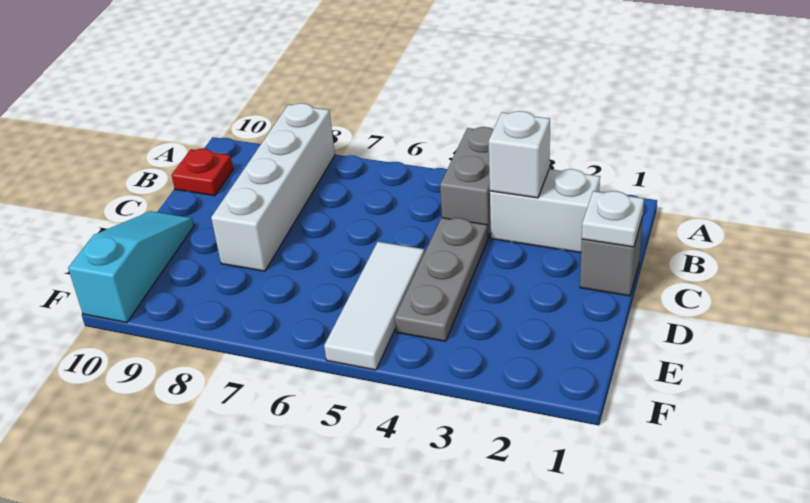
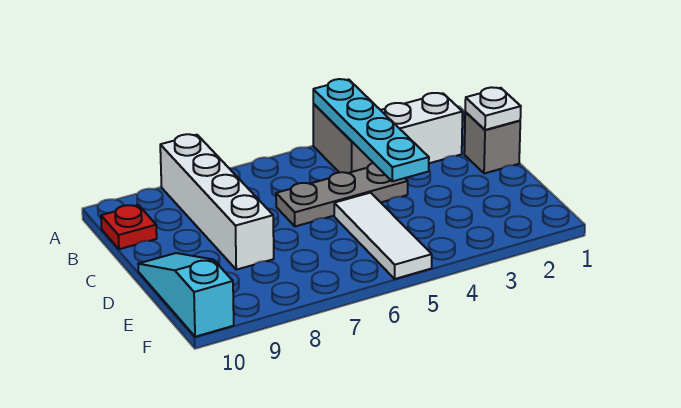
none -> cyan plate A4:D4 level 2
white brick B3 level 2 -> none
grey plate C4:E4 level 1 -> grey plate C4:C6 level 1

